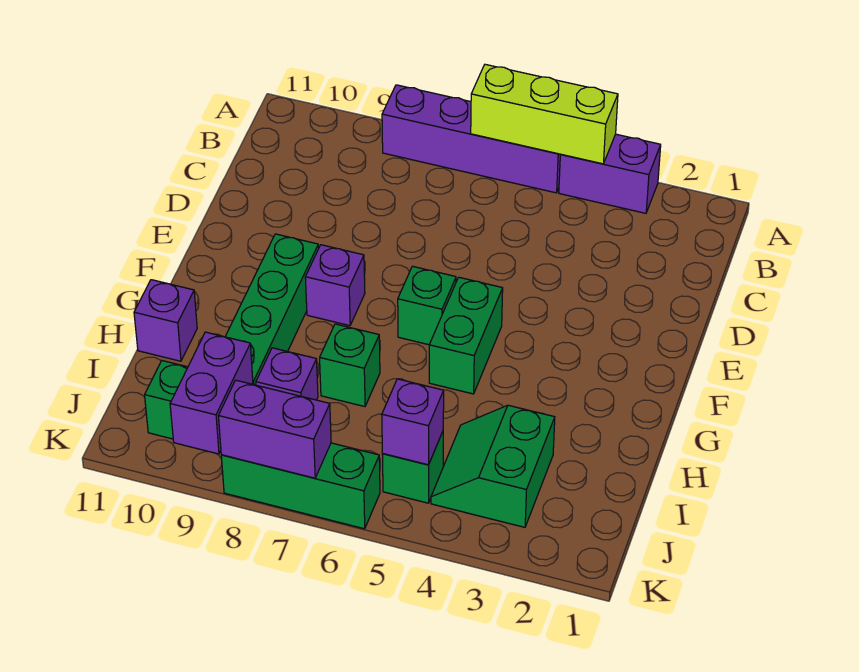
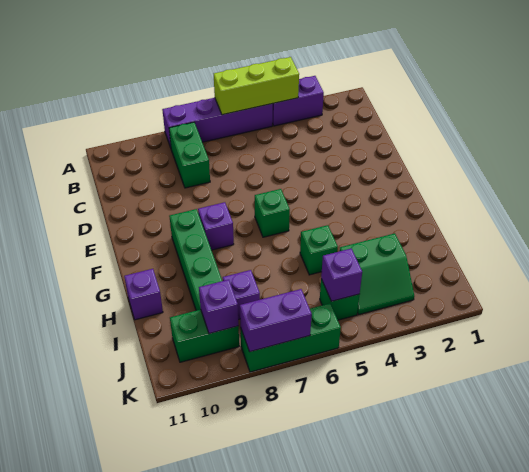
green brick F5:G5 level 1 -> green brick B8:C8 level 1
green brick H7 level 1 -> green brick H5 level 1
green slope I3:J4 level 1 top 3 -> green slope I3:J4 level 1 top I
purple brick J9:K9 level 2 -> purple brick J9 level 2

